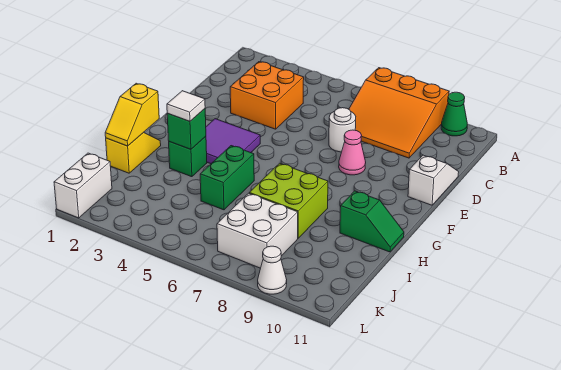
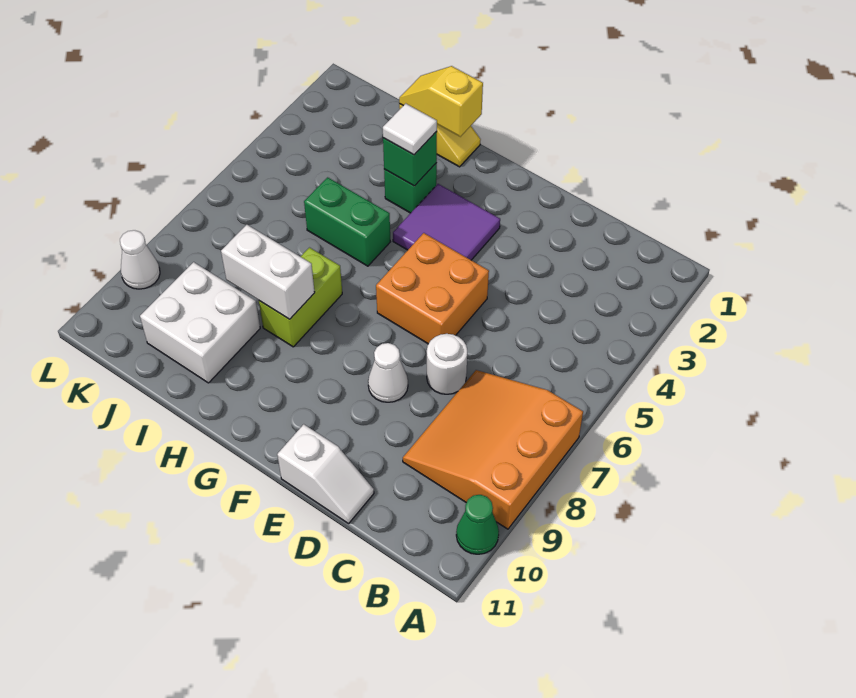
orange brick C3:D4 level 1 -> orange brick E5:F6 level 1
pink cone E8 level 1 -> white cone E8 level 1
lime brick H7:I8 level 1 -> lime brick H7:H8 level 1
green slope H10:H11 level 1 top 10 -> none
white brick J7:K8 level 1 -> white brick I9:J10 level 1
white brick K1:L1 level 1 -> white brick H8:I8 level 2

